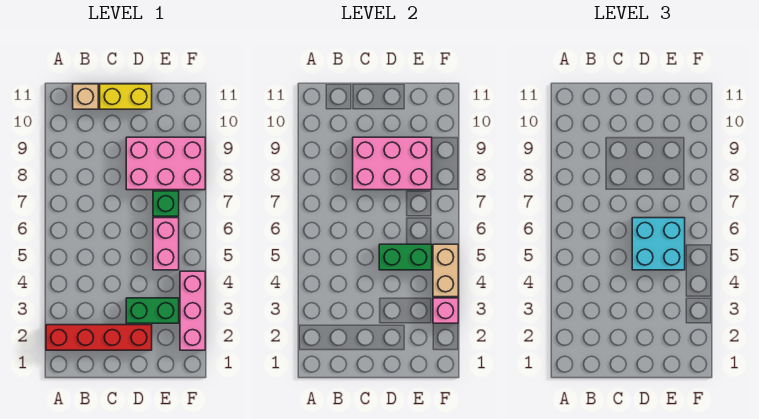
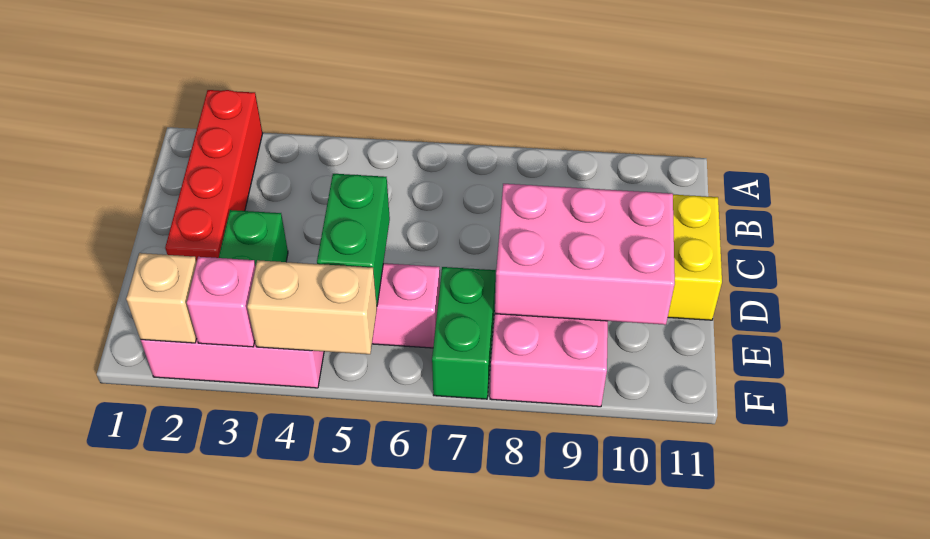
tan brick B11 level 1 -> tan brick F2 level 2
pink brick C8:E9 level 2 -> pink brick D8:E10 level 2
cyan brick D5:E6 level 3 -> none
green brick E7 level 1 -> green brick E7:F7 level 1

